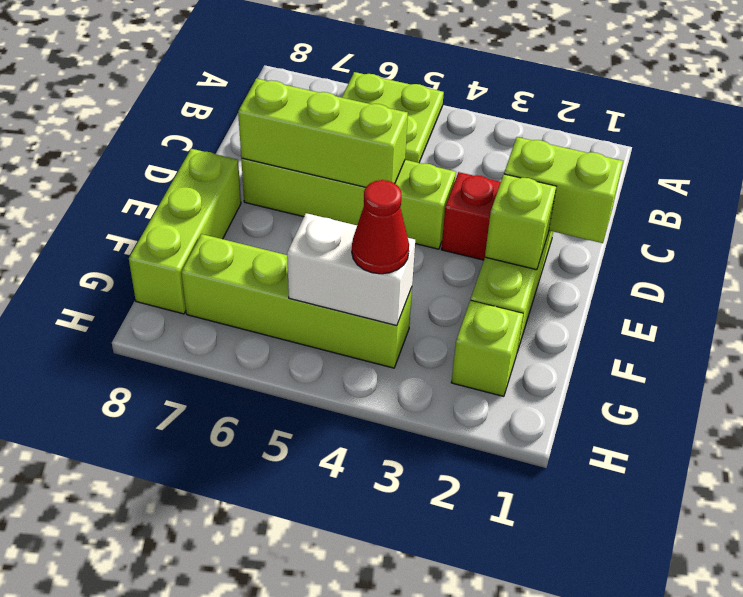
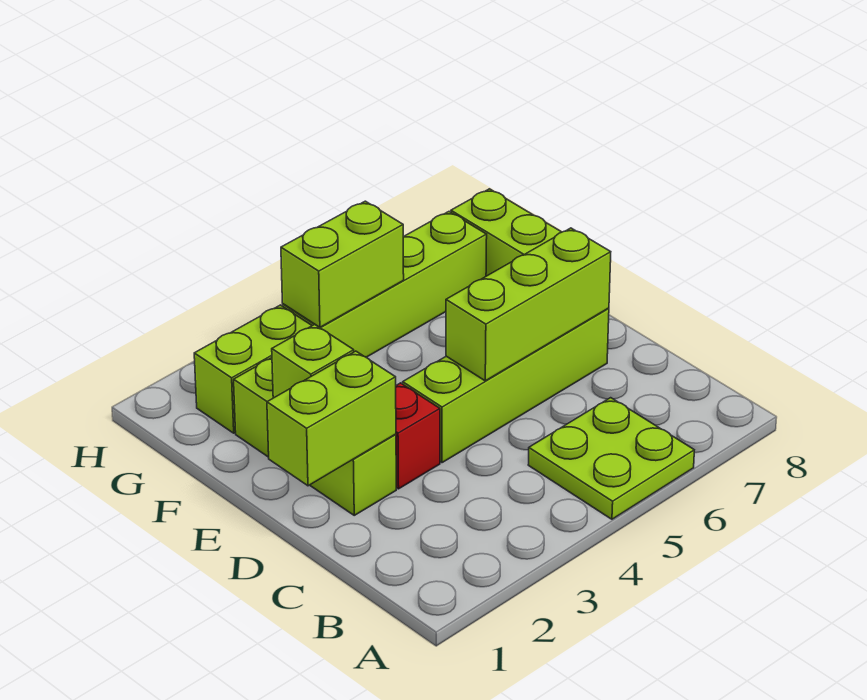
lime brick G2 level 1 -> lime brick G2:G3 level 1
white brick G4:G5 level 2 -> lime brick G4:G5 level 2
red cone G4 level 3 -> none

